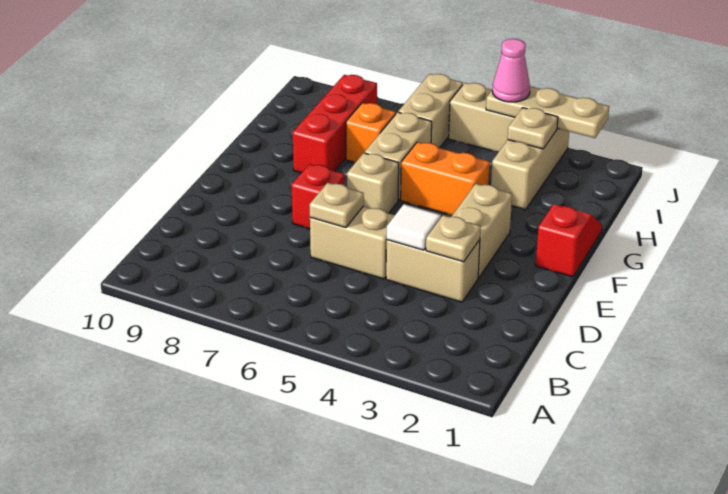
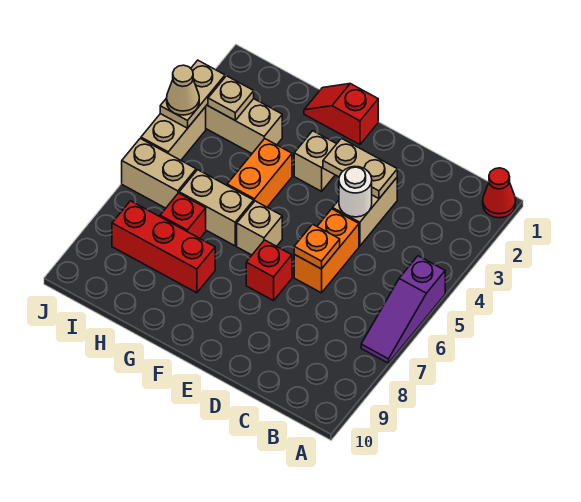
none -> red cone A1 level 1
none -> purple slope A5:A7 level 1 top 5
tan plate D3 level 2 -> tan plate D3:E3 level 2
white tile D4 level 2 -> white round brick D4 level 2
tan brick D5:D6 level 1 -> orange brick D5:D6 level 1
tan plate D6 level 2 -> orange plate D6 level 2
tan brick E3:F3 level 1 -> tan brick F3 level 1
orange brick H7 level 1 -> red brick H7 level 1
tan plate J2:J4 level 2 -> tan plate J3:J4 level 2
pink cone J4 level 3 -> tan cone J4 level 3

